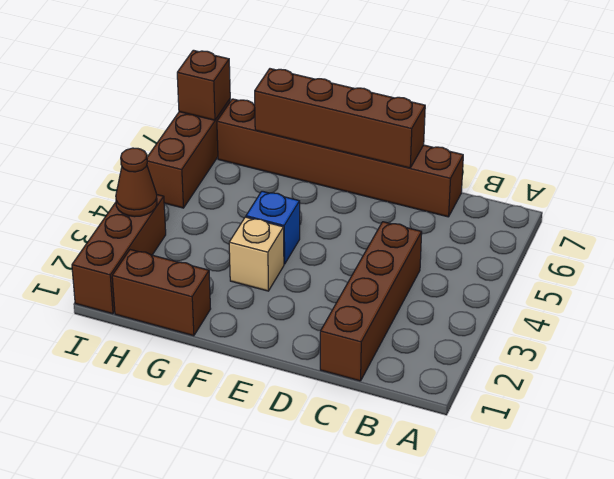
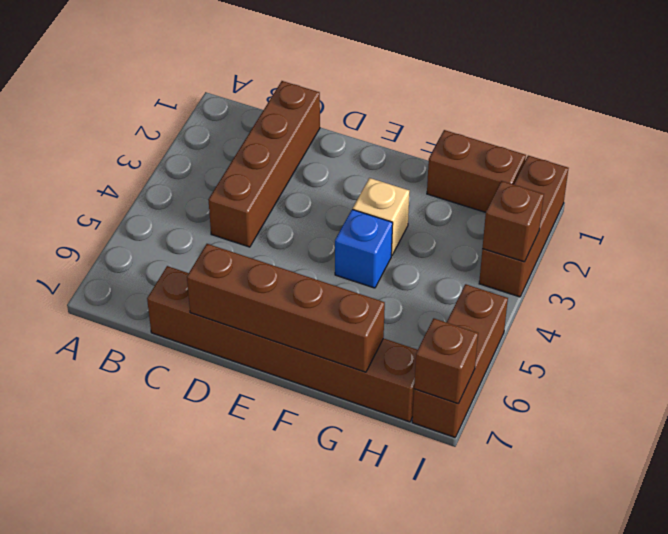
brown cone I3 level 2 -> brown brick I3 level 2

